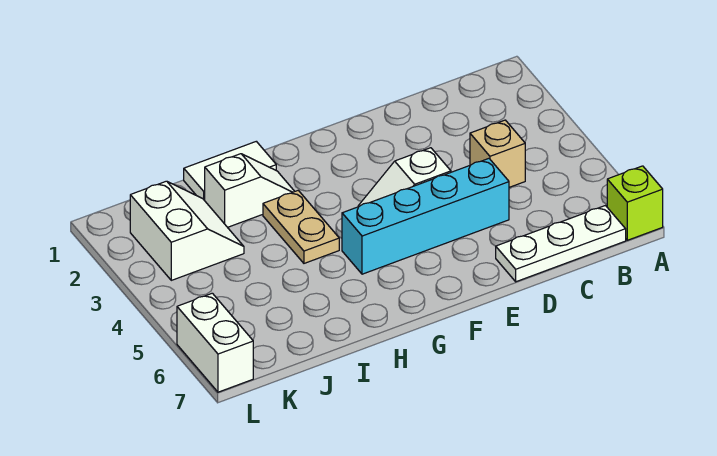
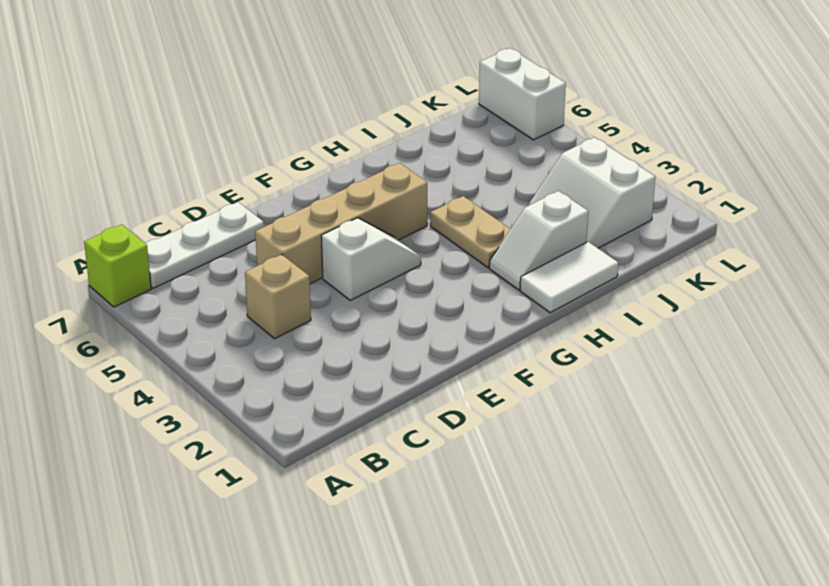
cyan brick D5:G5 level 1 -> tan brick D5:G5 level 1

